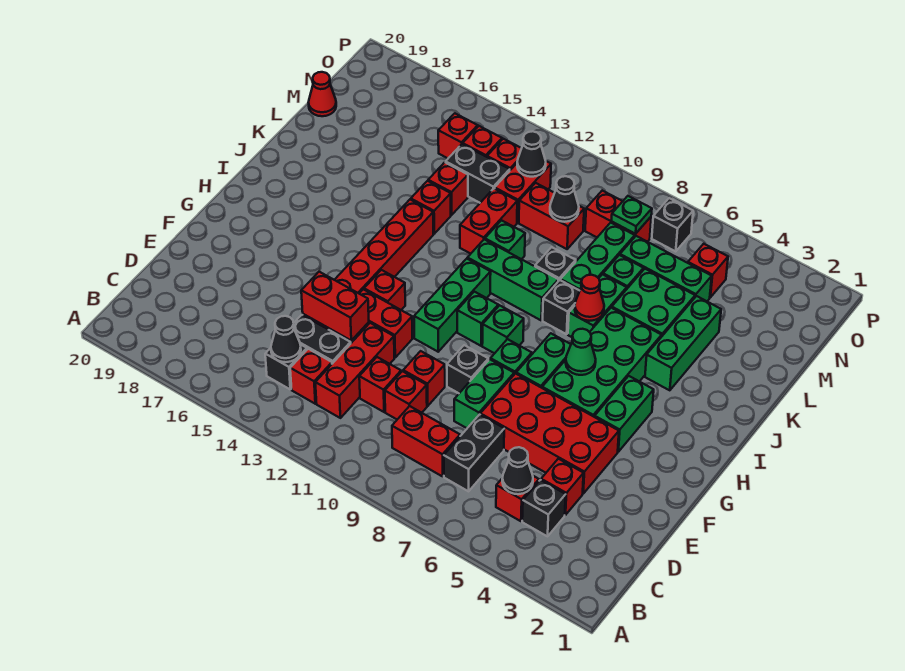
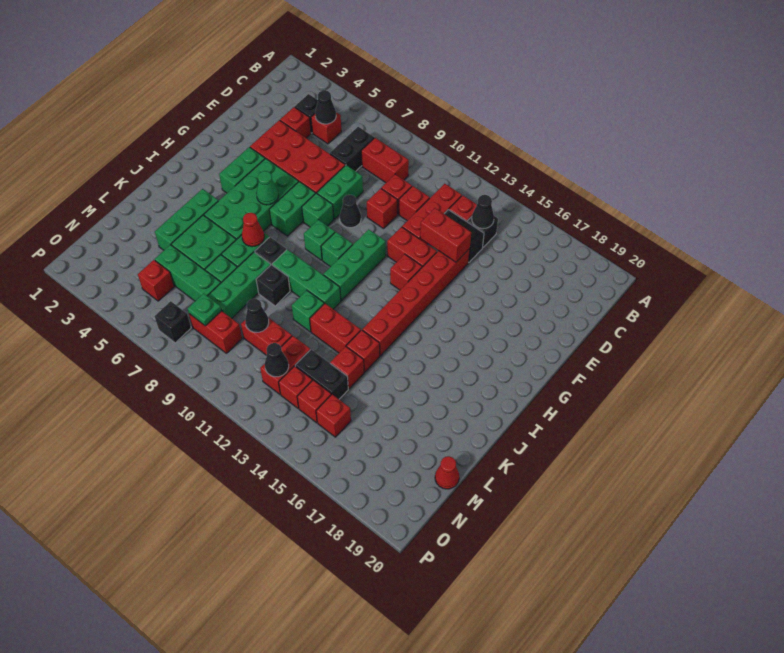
black brick F9 level 1 -> black cone F9 level 1
red brick K12:L12 level 1 -> red brick K12:K13 level 1

